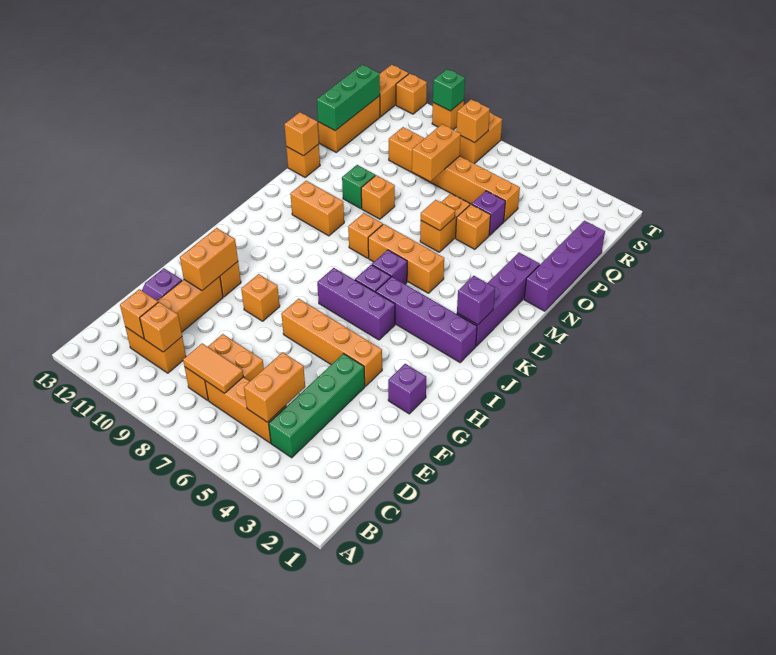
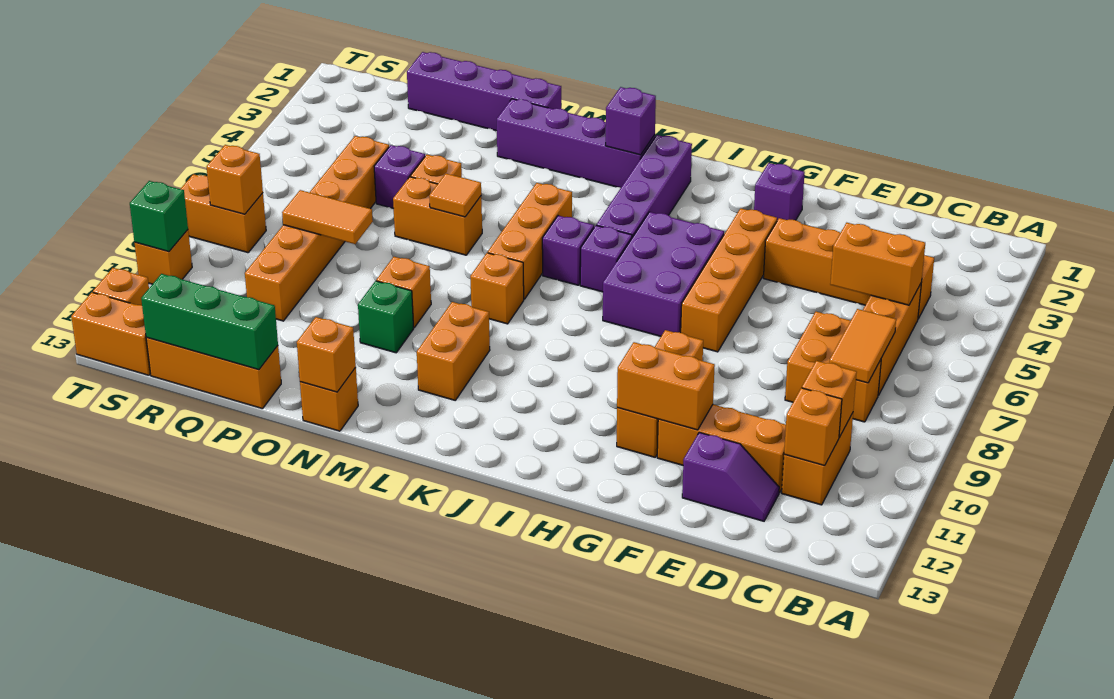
green brick C4:F4 level 1 -> orange brick C4:F4 level 1
purple brick I5:I7 level 1 -> purple brick H5:I7 level 1
orange brick P8:Q8 level 2 -> orange tile P8:Q8 level 2

